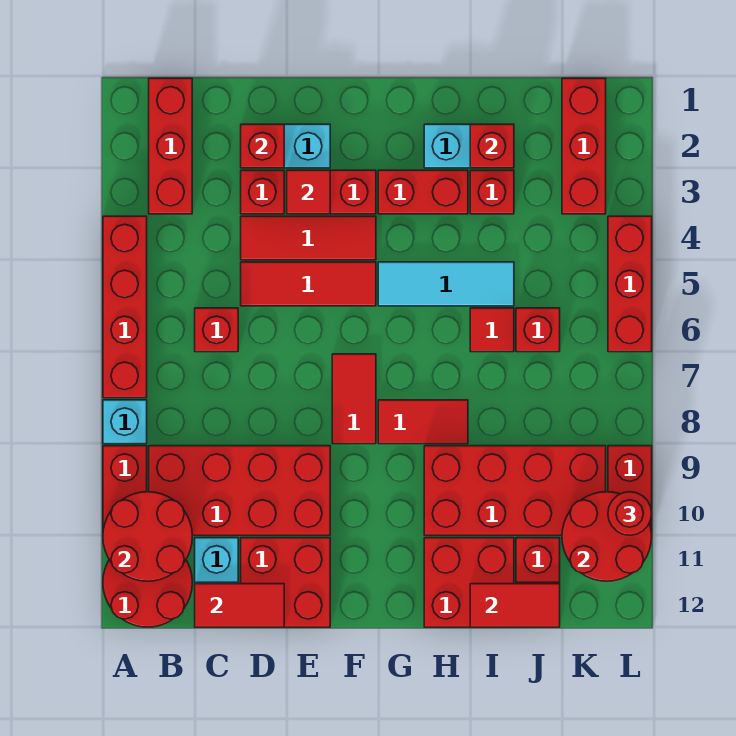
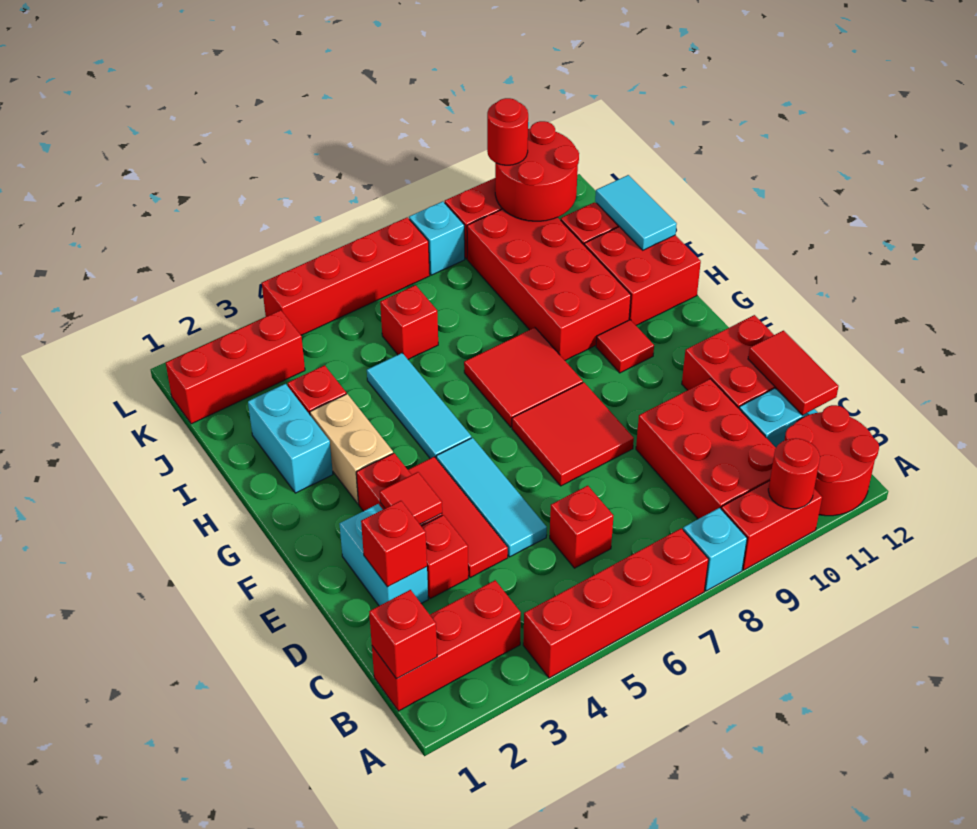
red round brick A10:B11 level 2 -> red round brick A10 level 2
red brick B9:E10 level 1 -> red brick B9:D10 level 1
red tile D5:F5 level 1 -> cyan tile D5:F5 level 1
red tile F7:F8 level 1 -> red tile E7:F8 level 1
red brick G3:H3 level 1 -> tan brick G3:H3 level 1
red tile G8:H8 level 1 -> red tile G7:H8 level 1
red brick I2 level 2 -> red brick B1 level 2
red tile I6 level 1 -> red tile G10 level 1
red tile I12:J12 level 2 -> cyan tile I12:J12 level 2
red brick L4:L6 level 1 -> red brick L4:L7 level 1
none -> cyan brick L8 level 1

